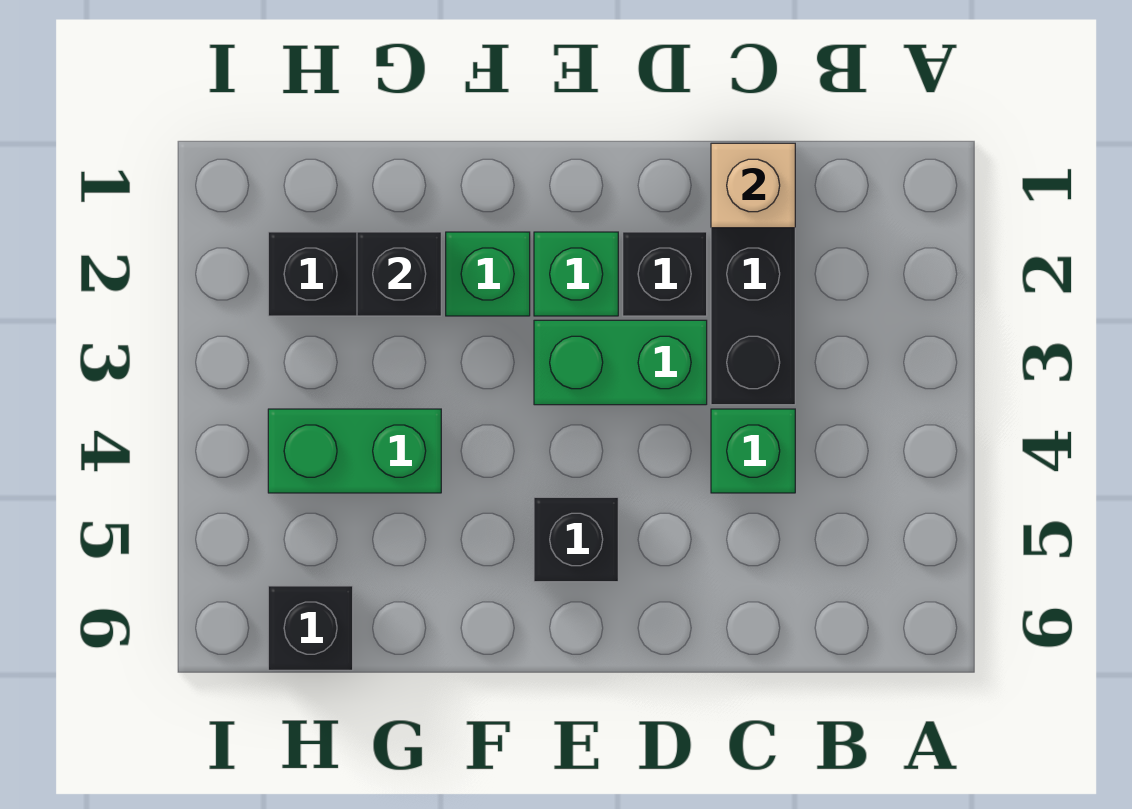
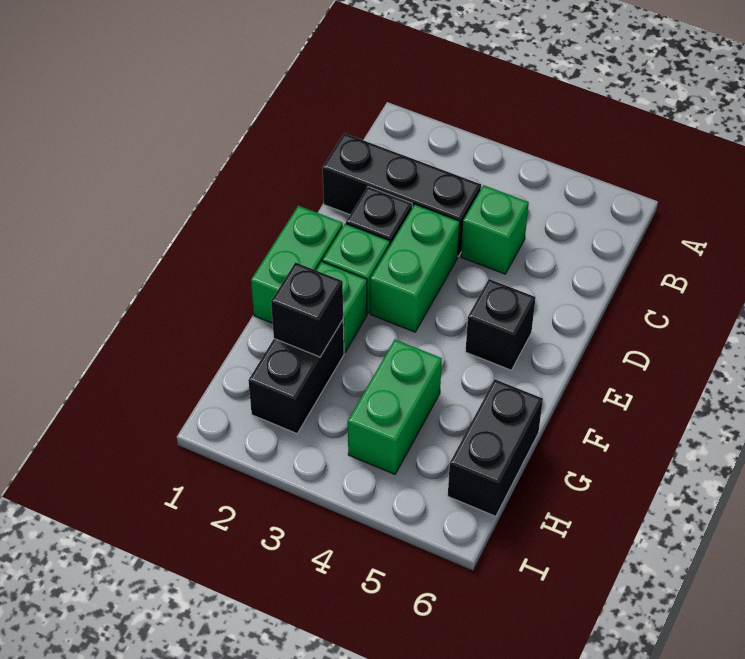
tan brick C1 level 2 -> none
none -> green brick E1:F1 level 1
black brick H6 level 1 -> black brick G6:H6 level 1

